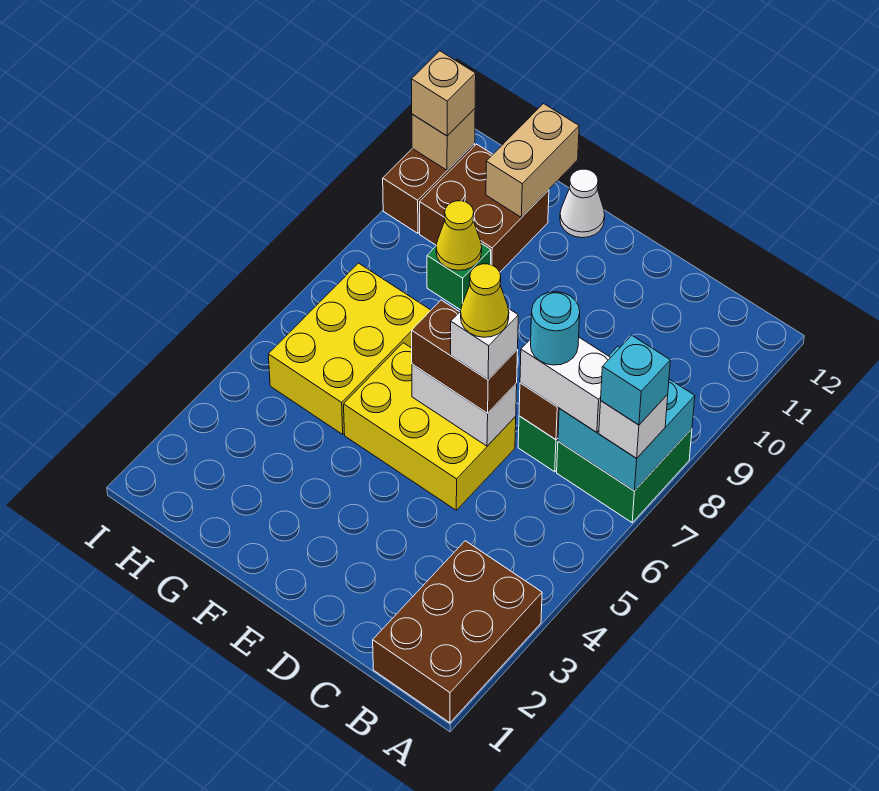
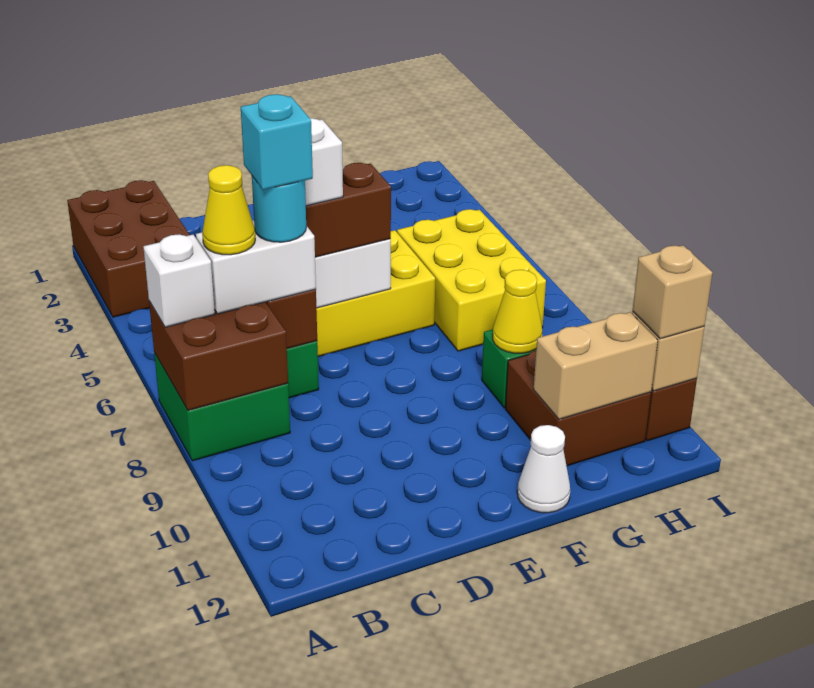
cyan brick A7:B8 level 2 -> brown brick A7:B8 level 2
cyan brick A7 level 4 -> cyan brick C7 level 5
yellow cone D6 level 5 -> yellow cone B7 level 4
tan brick G11:G12 level 2 -> tan brick G11:H11 level 2

